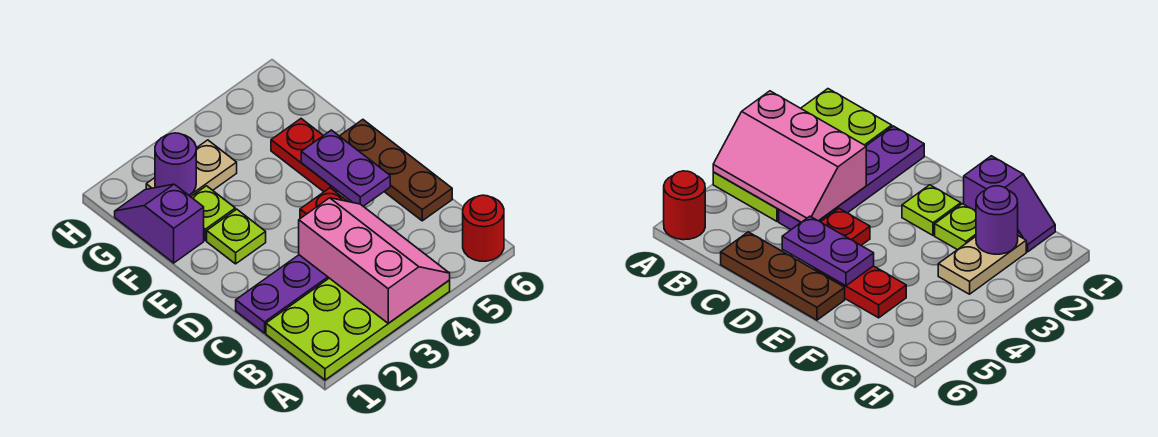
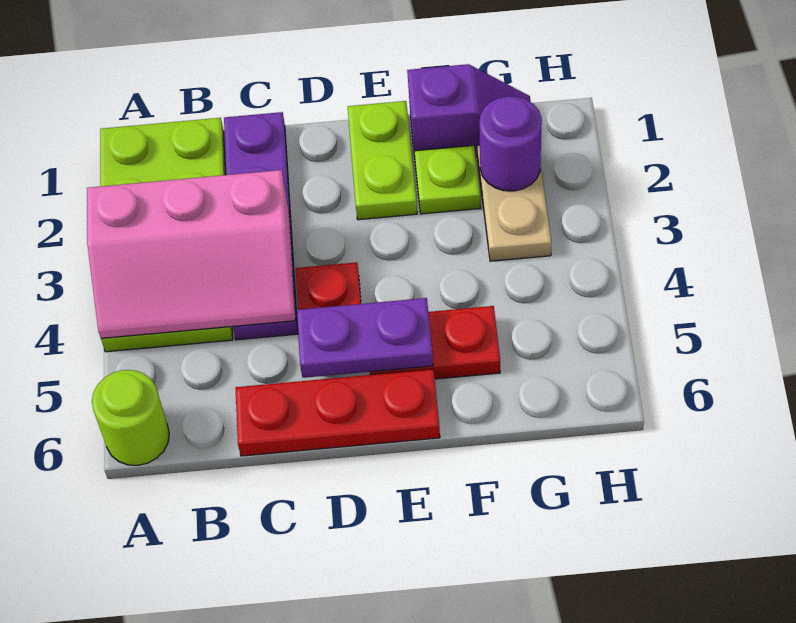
red round brick A6 level 1 -> lime round brick A6 level 1
brown plate C6:E6 level 1 -> red plate C6:E6 level 1
lime plate E2 level 1 -> lime plate E1:E2 level 1

